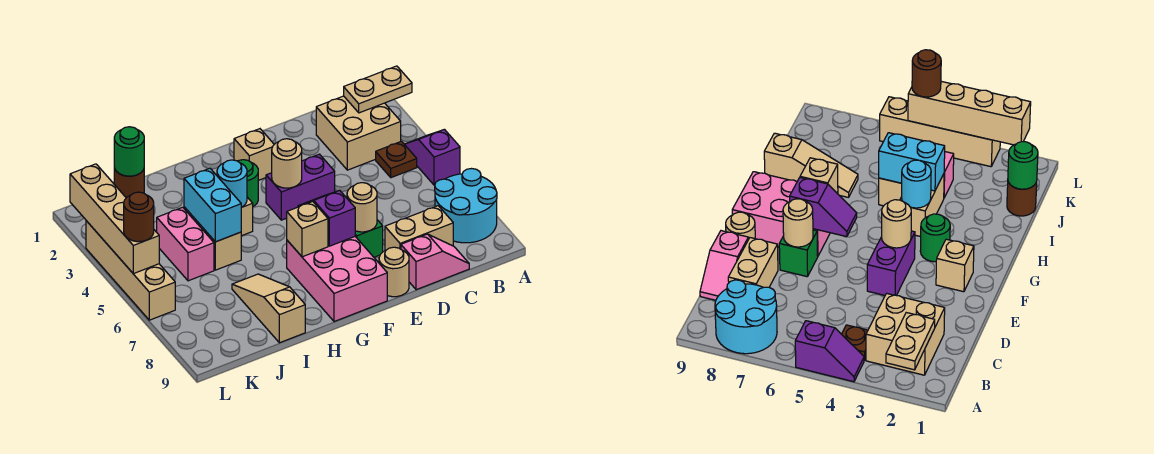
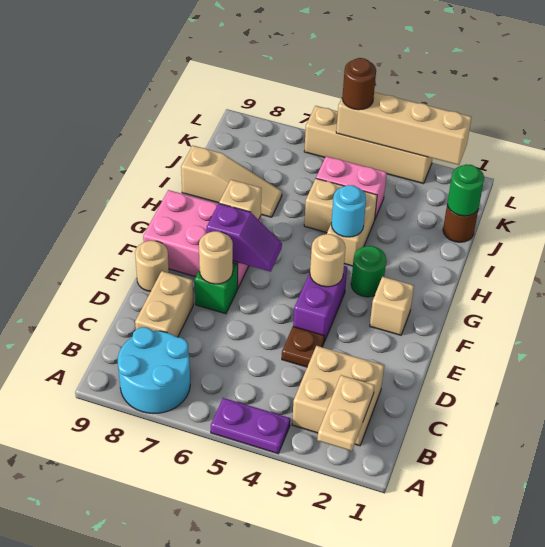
purple slope A4:A5 level 1 top 5 -> purple plate A4:A5 level 1
brown plate B4 level 1 -> brown plate D4 level 1
pink slope C9:D9 level 1 top D -> none
cyan brick I4:I5 level 2 -> none

